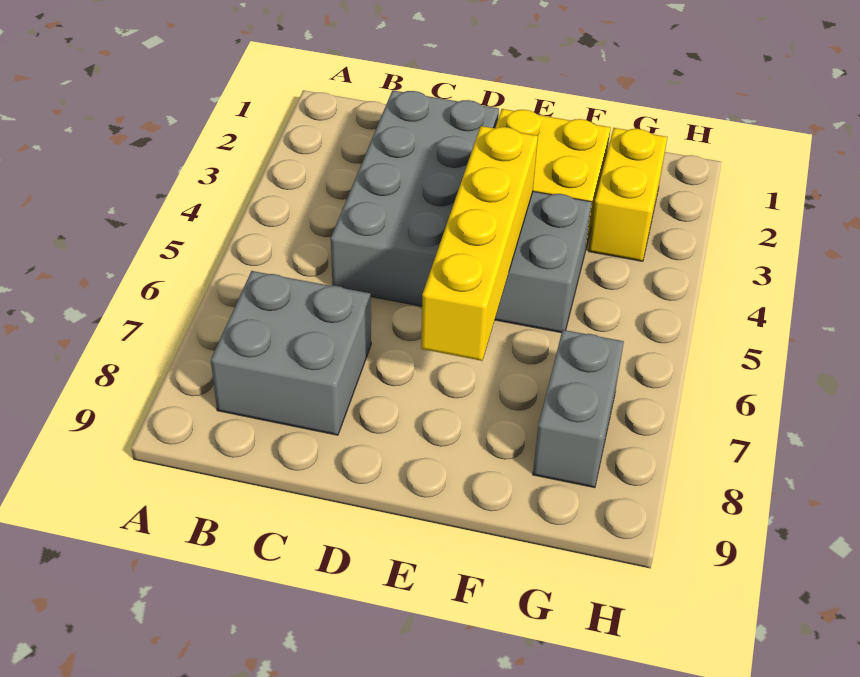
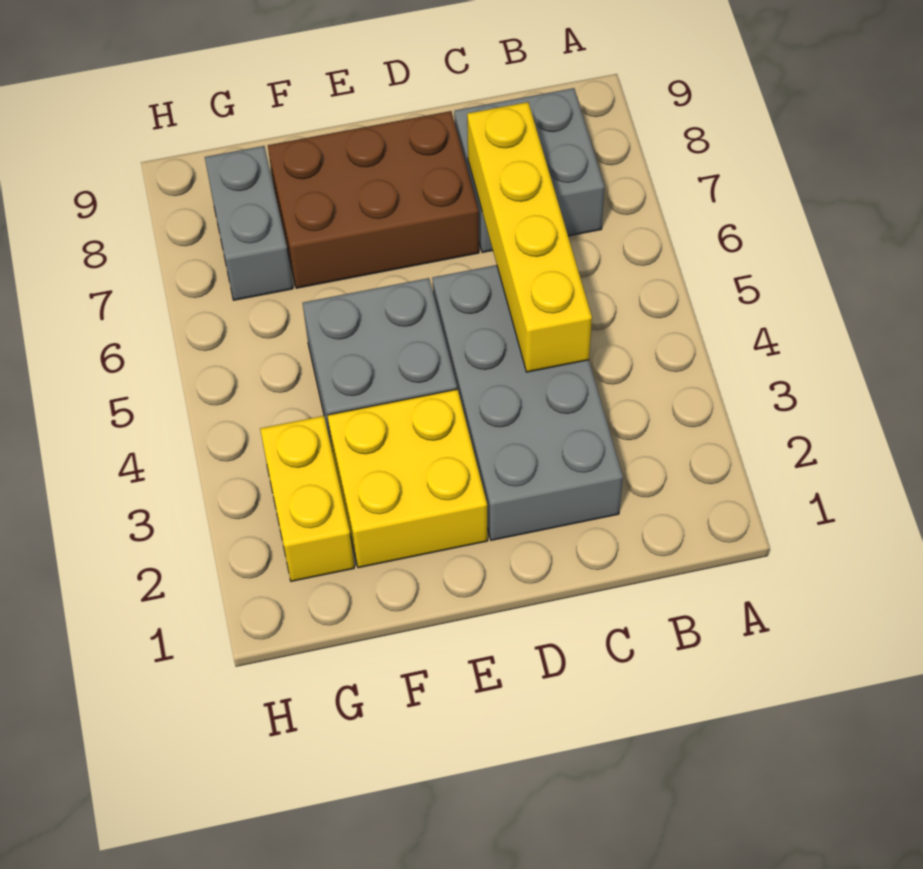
none -> brown brick D7:F8 level 1
yellow brick E4:E7 level 2 -> yellow brick C4:C7 level 2

